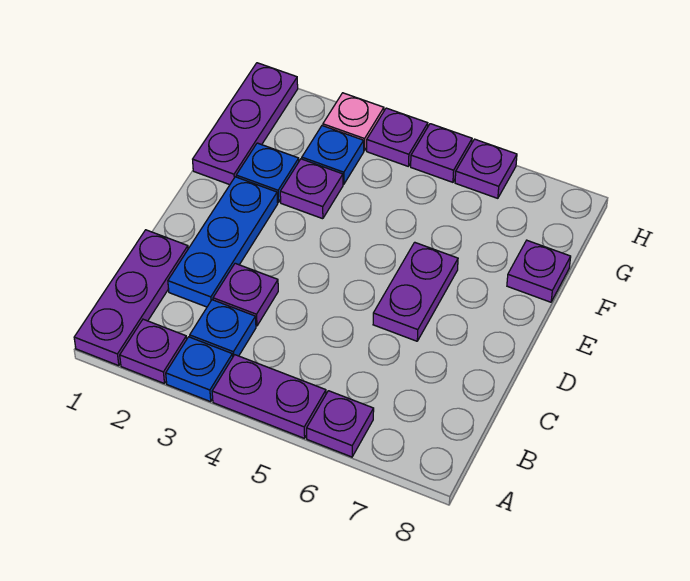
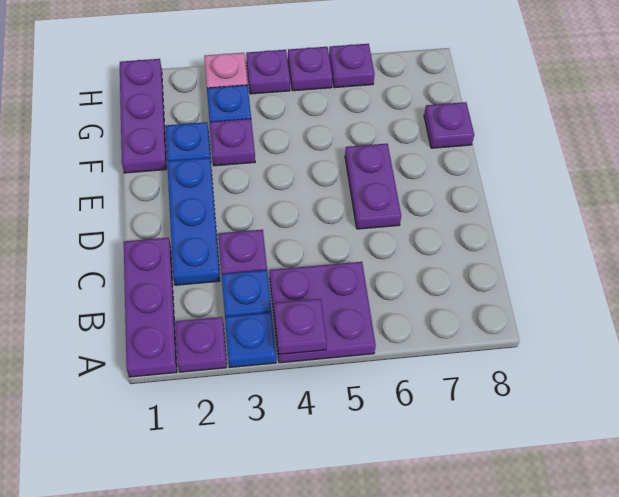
purple plate A4:A5 level 1 -> purple plate A4:B5 level 1
purple plate A6 level 1 -> purple plate A4 level 2

